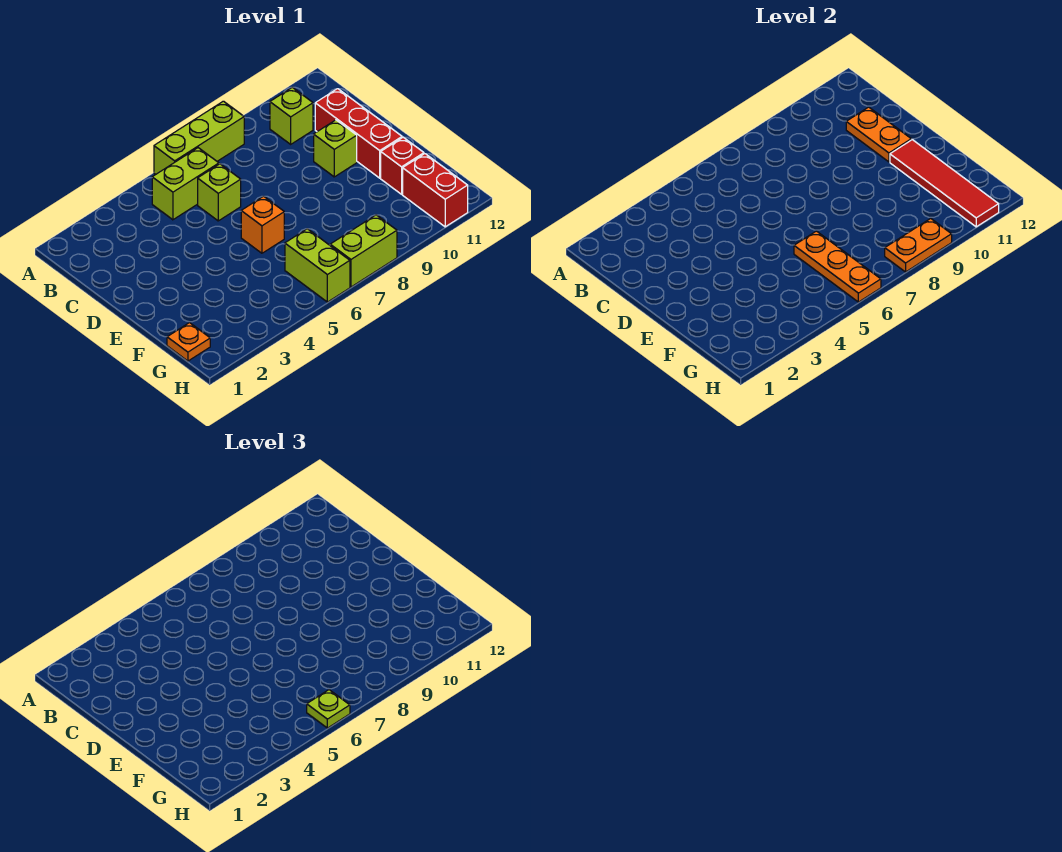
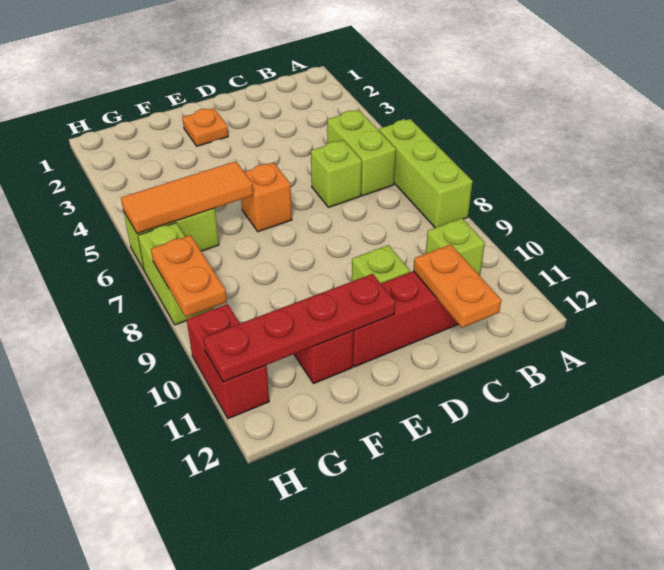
orange plate C11:D11 level 2 -> orange plate C11:C12 level 2
red tile E11:H11 level 2 -> red plate E11:H11 level 2
orange plate F6:H6 level 2 -> orange tile F6:H6 level 2
orange plate G1 level 1 -> orange plate E2 level 1
red brick G11:H11 level 1 -> red brick H10:H11 level 1
lime plate H6 level 3 -> none

